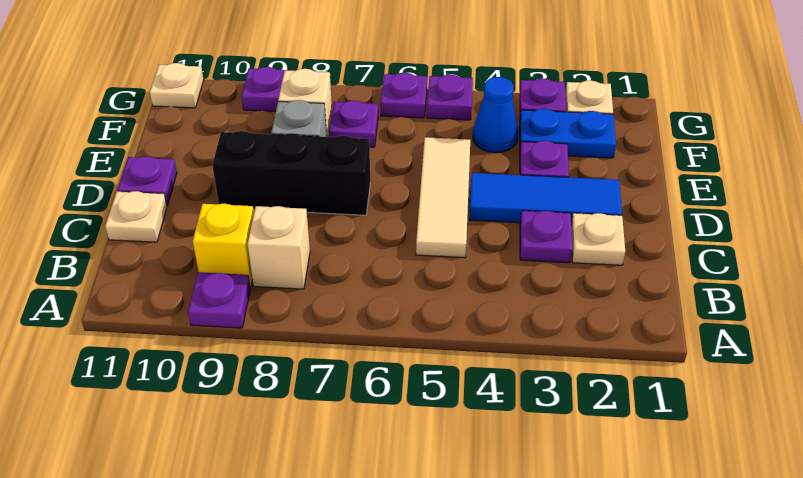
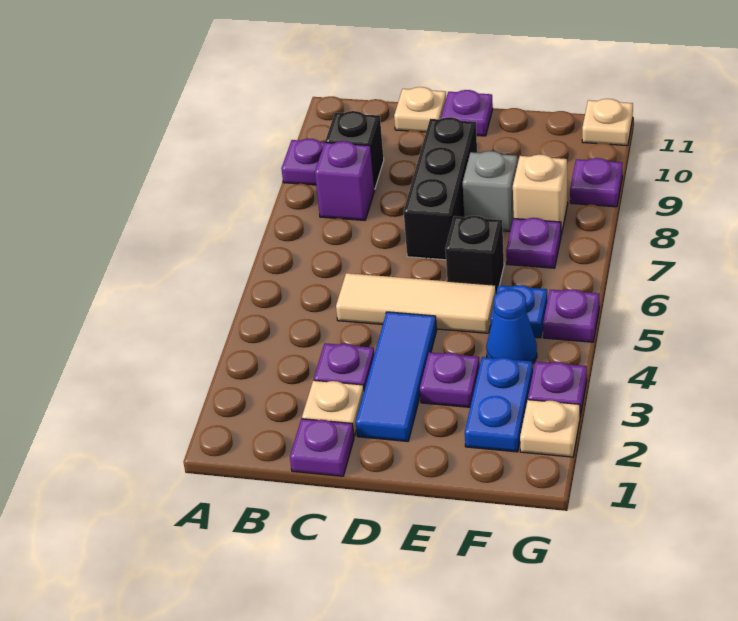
tan brick B8 level 1 -> purple brick B8 level 1
yellow brick B9 level 1 -> black brick B9 level 1
none -> black brick E6 level 1
none -> blue plate F5 level 1
purple plate G6 level 1 -> purple plate C1 level 1

